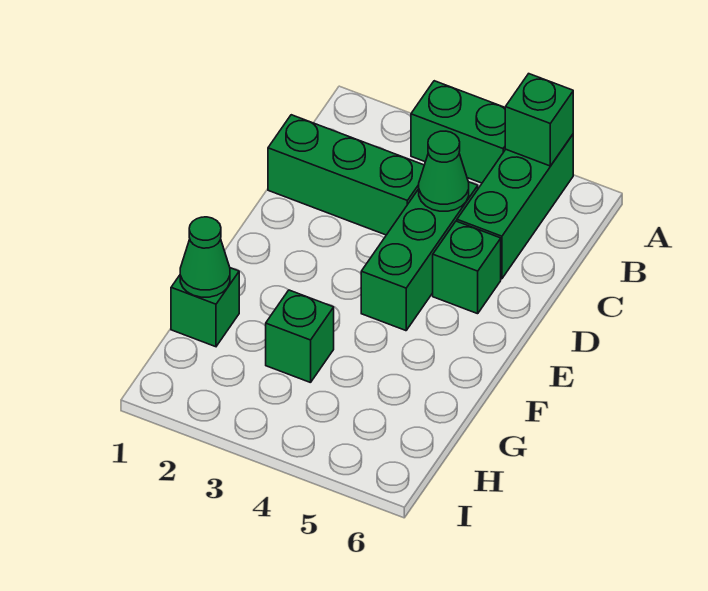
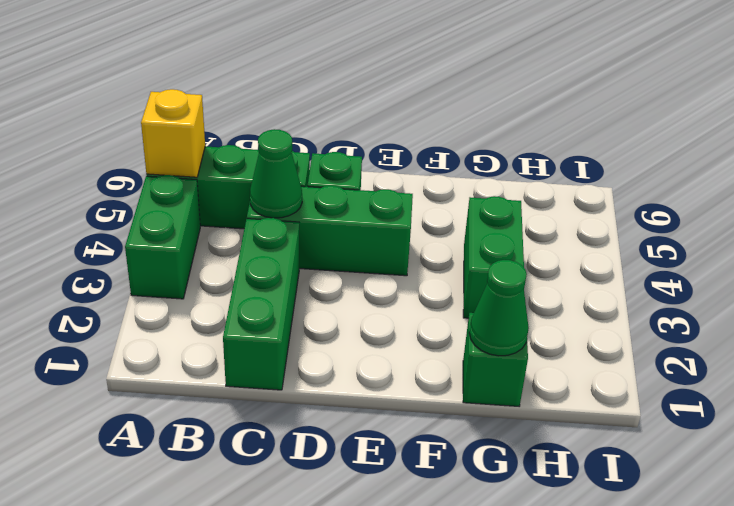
green brick A5 level 2 -> yellow brick A5 level 2
green brick G3 level 1 -> green brick G3:G4 level 1

